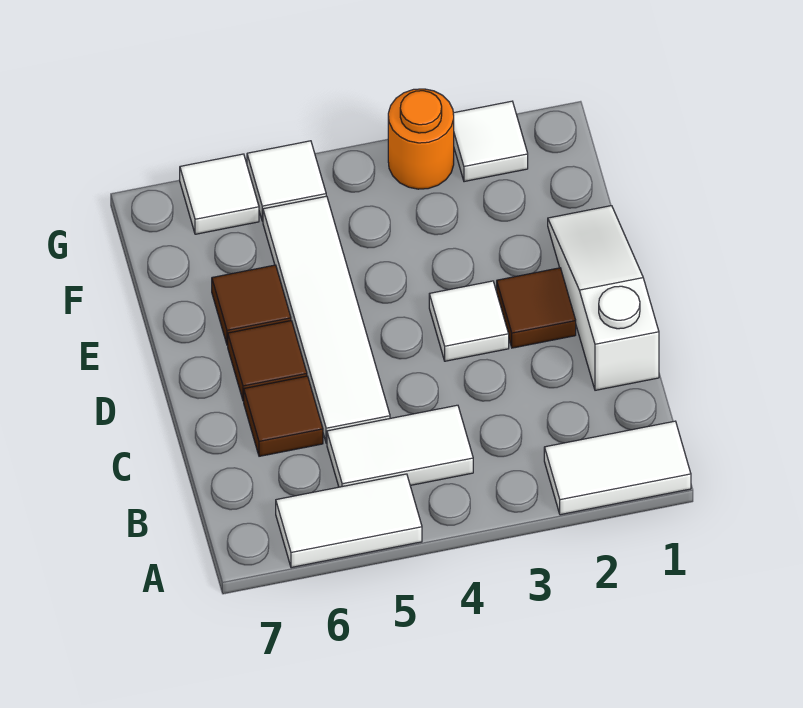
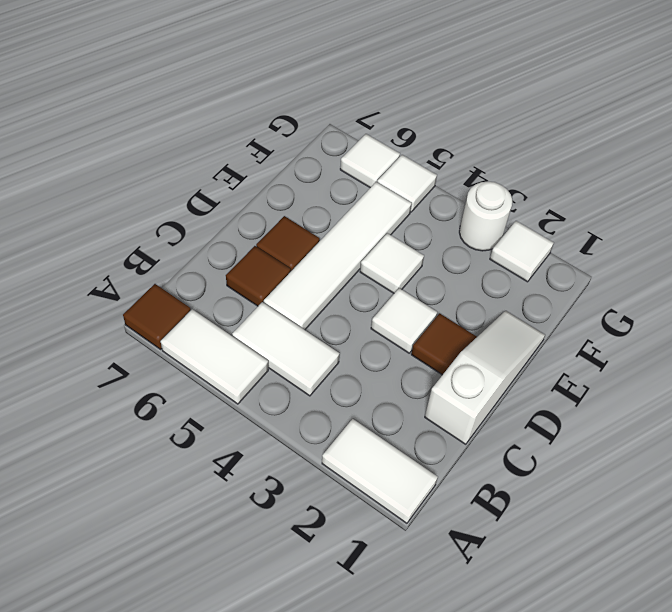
none -> white tile E4 level 1
brown tile E6 level 1 -> brown tile A7 level 1
orange round brick G3 level 1 -> white round brick G3 level 1

